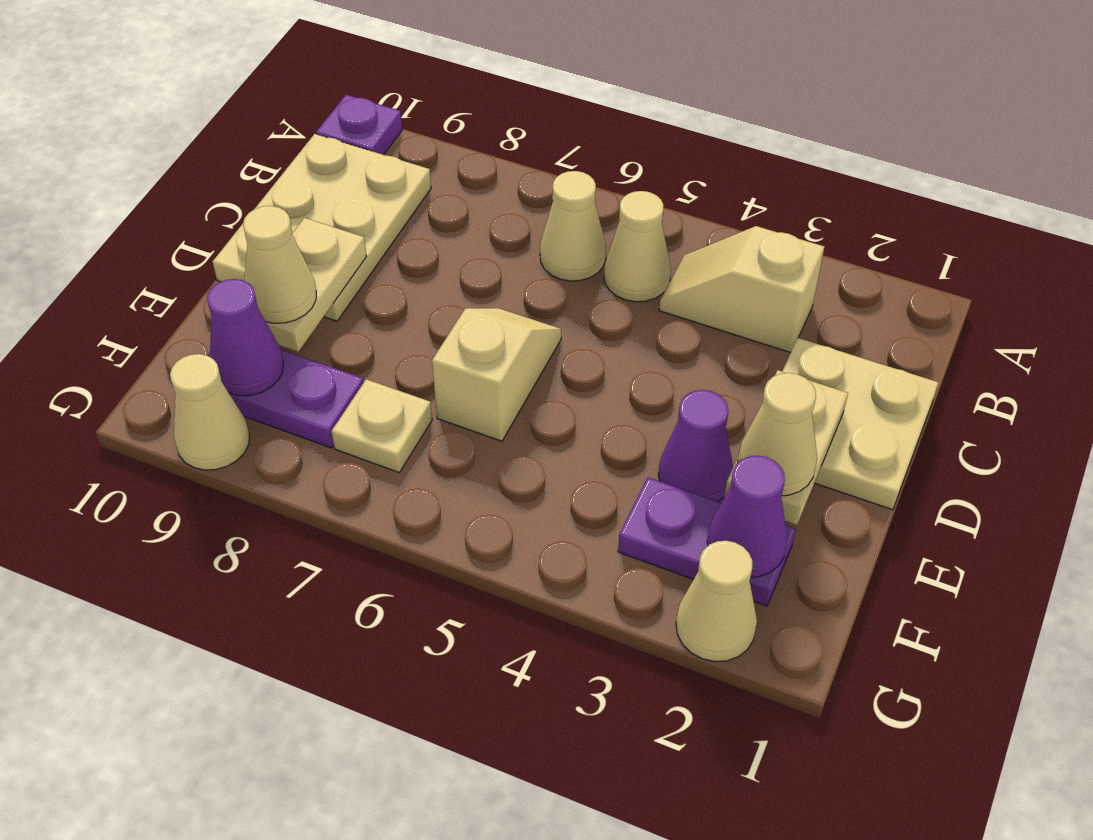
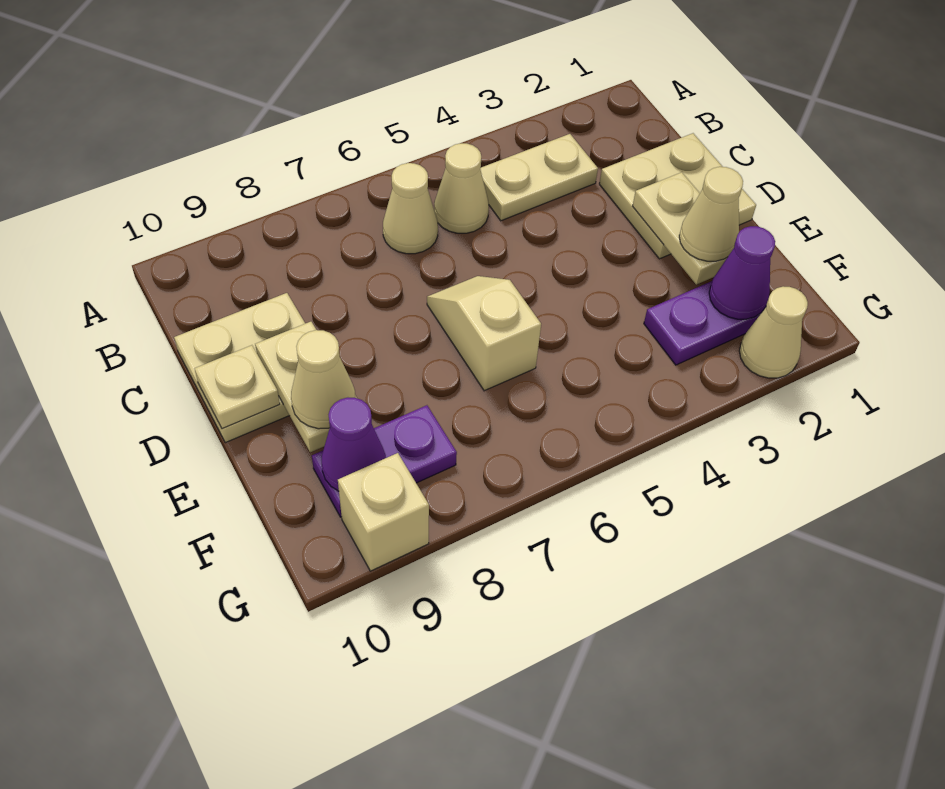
purple plate A10 level 1 -> none
tan slope B3:B4 level 1 top 3 -> tan plate B3:B4 level 1
tan plate B9:D10 level 1 -> tan plate C9:D10 level 1
purple cone E3 level 1 -> none
tan plate F7 level 1 -> tan plate D10 level 2
tan cone G9 level 1 -> tan brick G9 level 1

